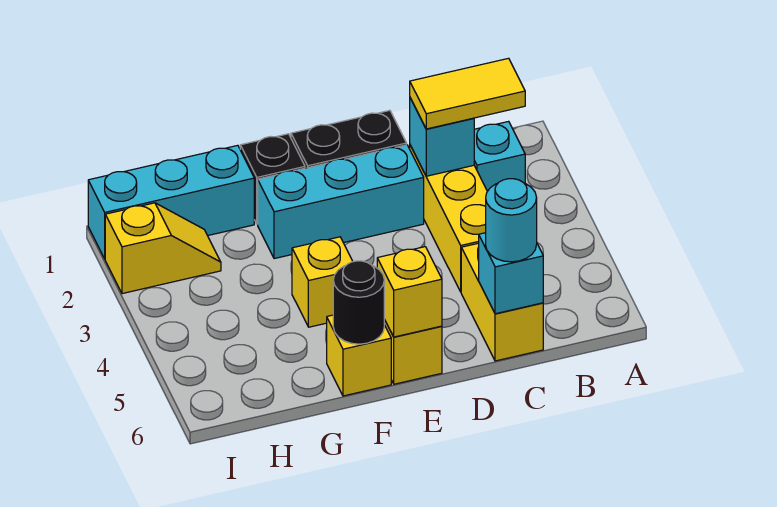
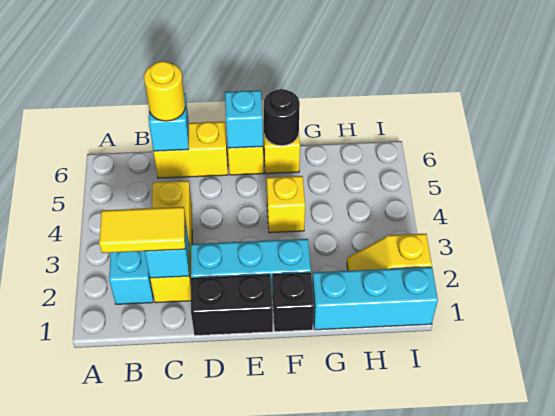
yellow brick C5:C6 level 1 -> yellow brick C6:D6 level 1
cyan round brick C6 level 3 -> yellow round brick C6 level 3
yellow brick E6 level 2 -> cyan brick E6 level 2

